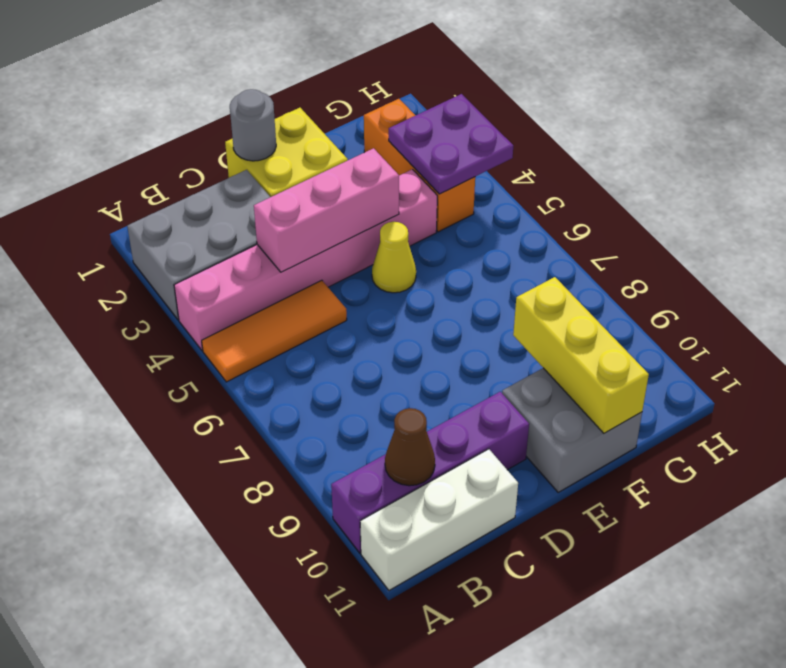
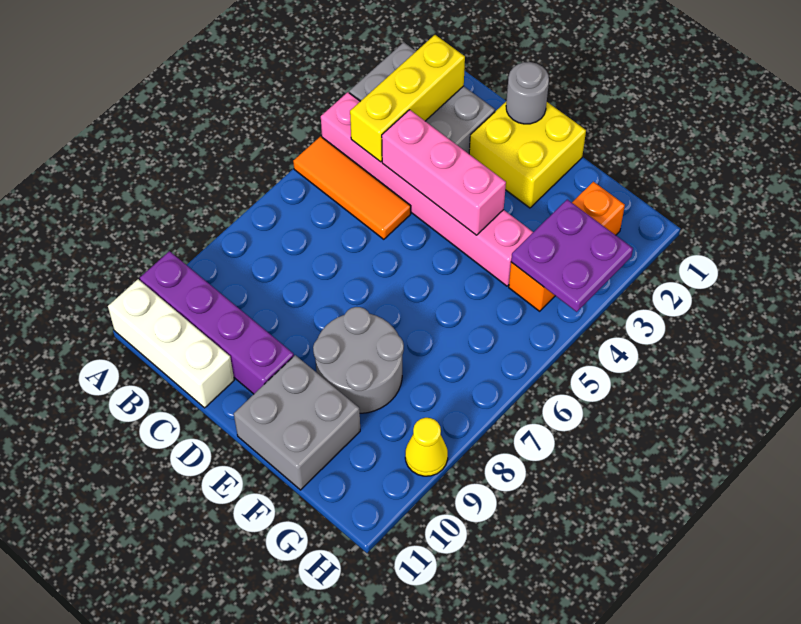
brown cone B10 level 2 -> none
yellow cone E5 level 1 -> yellow cone H9 level 1
none -> grey round brick E8:F9 level 1
yellow brick F9:F11 level 2 -> yellow brick B2:B4 level 2

